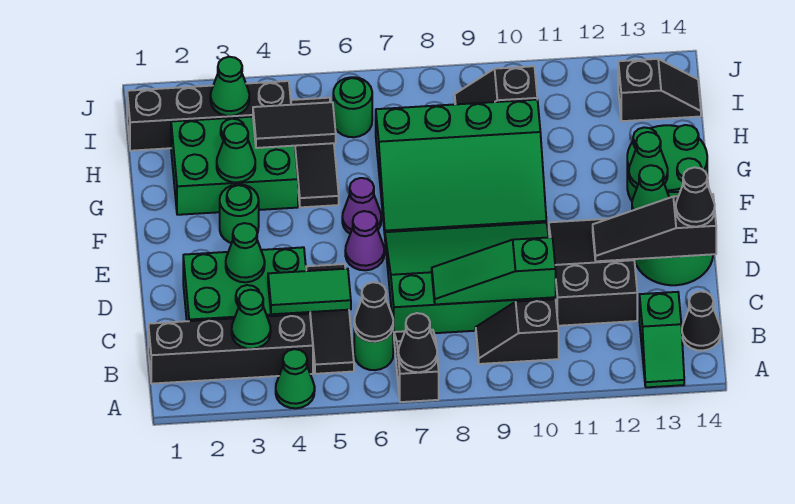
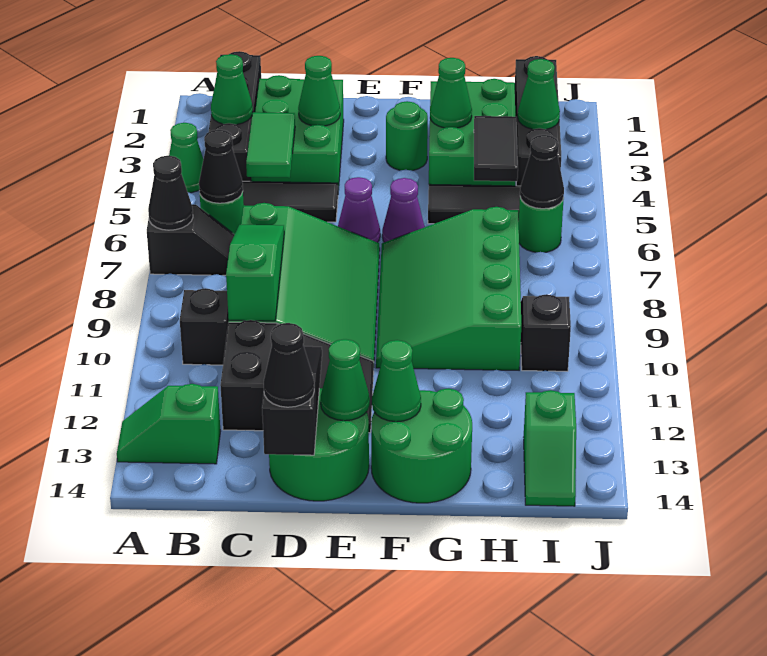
black cone B14 level 1 -> black cone I6 level 2
black slope I13:I14 level 1 top 13 -> green slope I13:I14 level 1 top 13

